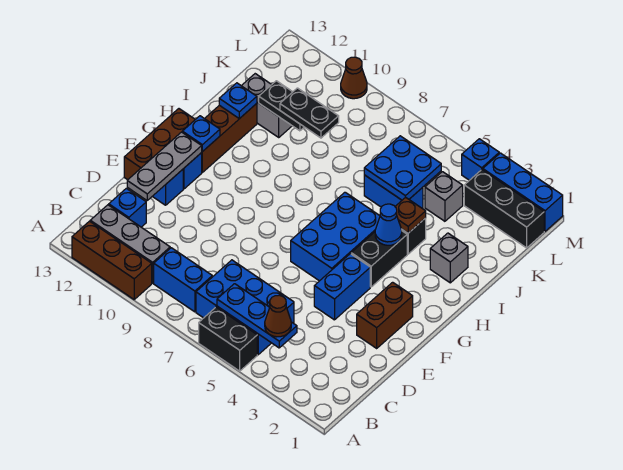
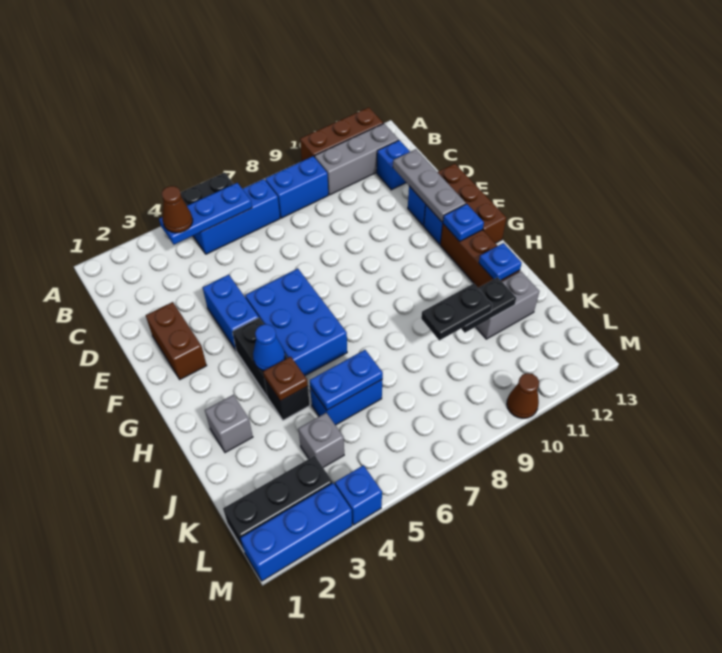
blue brick B5:C7 level 1 -> blue brick B5:B7 level 1
blue plate J5:K6 level 2 -> blue plate J5:J6 level 2

